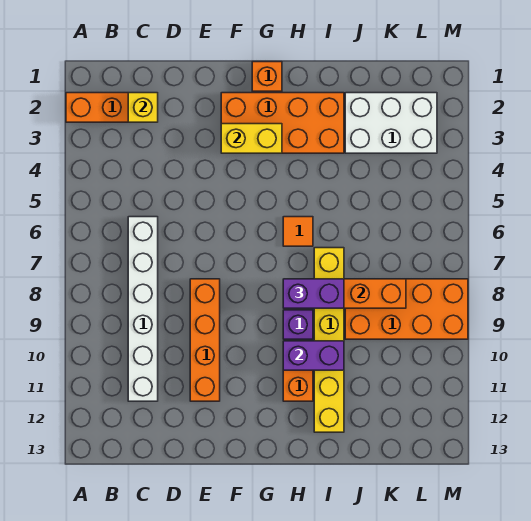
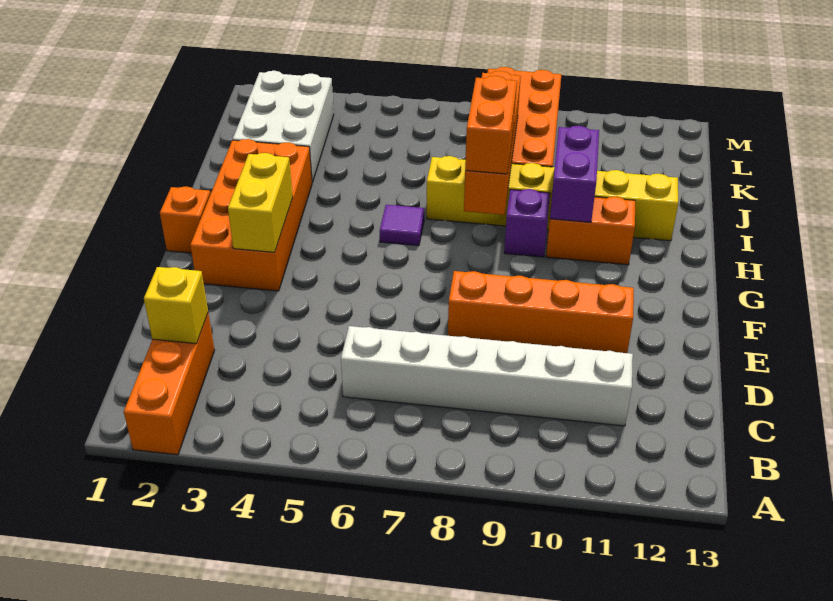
orange tile H6 level 1 -> purple tile H6 level 1
purple brick H8:I8 level 3 -> orange brick H8:I8 level 3

